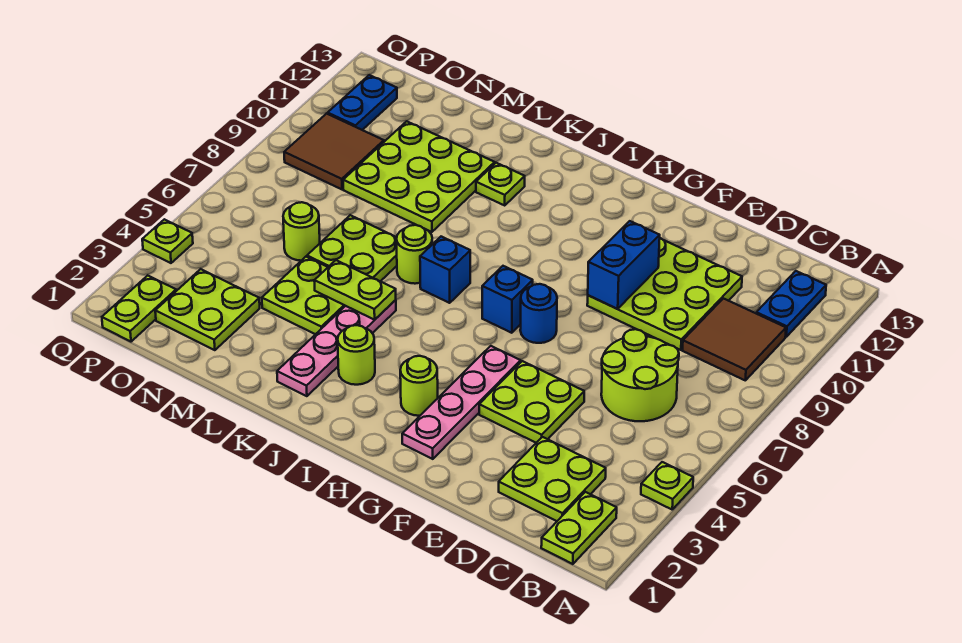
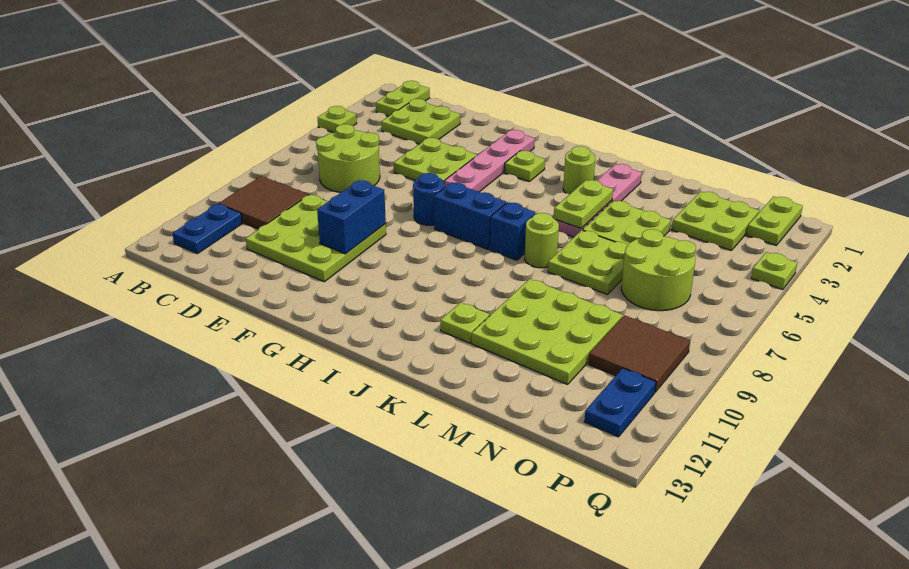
lime round brick H3 level 1 -> lime plate H3 level 1
blue brick H7 level 1 -> blue brick H7:I7 level 1
lime plate K5:L5 level 2 -> lime plate K4:K5 level 2
lime round brick N6 level 1 -> lime round brick N6:O7 level 1

